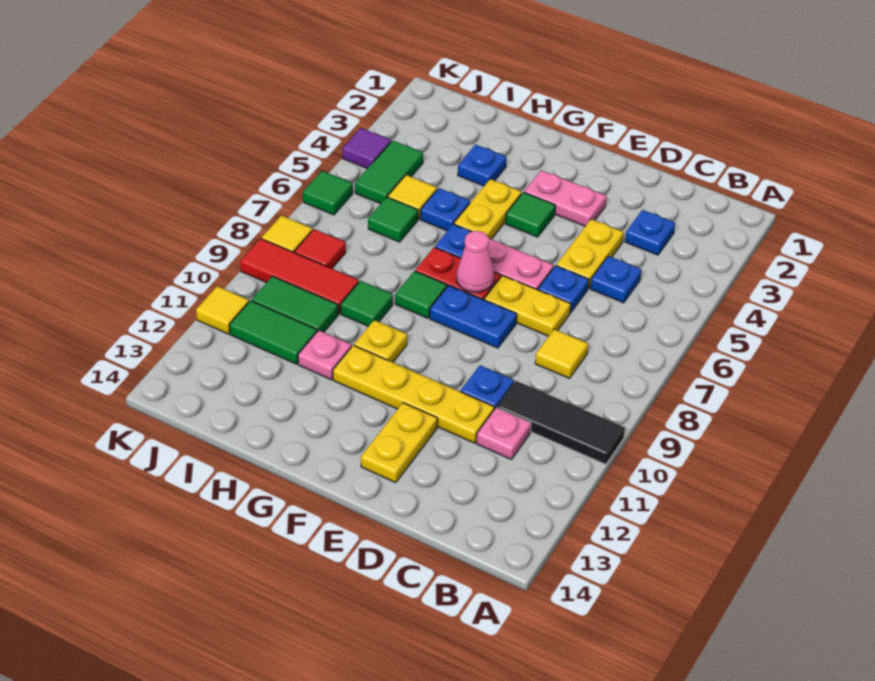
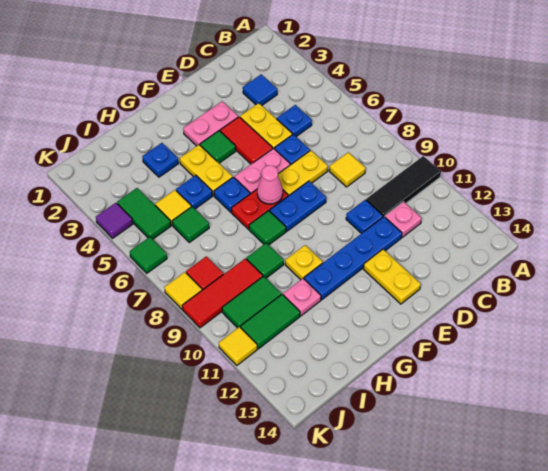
blue plate C3 level 1 -> blue tile C3 level 1
yellow plate D11:G11 level 1 -> blue plate D11:G11 level 1
none -> red tile E4:E5 level 1

